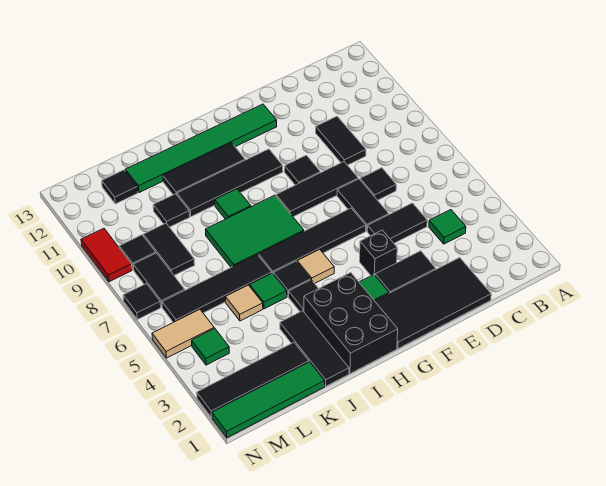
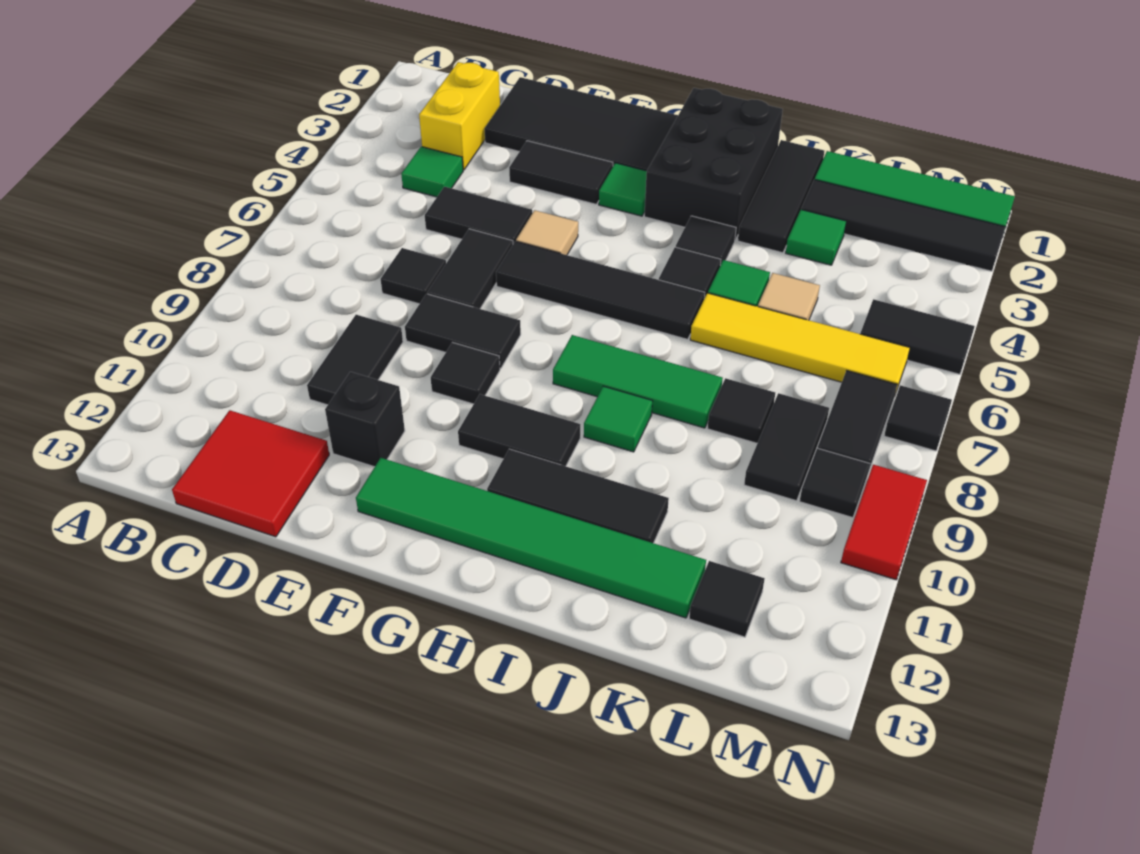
none -> yellow brick C2:C3 level 1
none -> red tile C12:D13 level 1
black tile E8:G8 level 1 -> black tile E8:F8 level 1
black brick F4 level 1 -> black brick E11 level 1
black tile G10:J10 level 1 -> black tile G10:H10 level 1
tan tile H5 level 1 -> tan tile F5 level 1
green tile H7:J8 level 1 -> green tile H8:J8 level 1
black tile J6:M6 level 1 -> yellow tile J6:M6 level 1
black tile K10 level 1 -> black tile K8 level 1
green tile M4 level 1 -> green tile K3 level 1
tan tile M5:N5 level 1 -> black tile M5:N5 level 1

